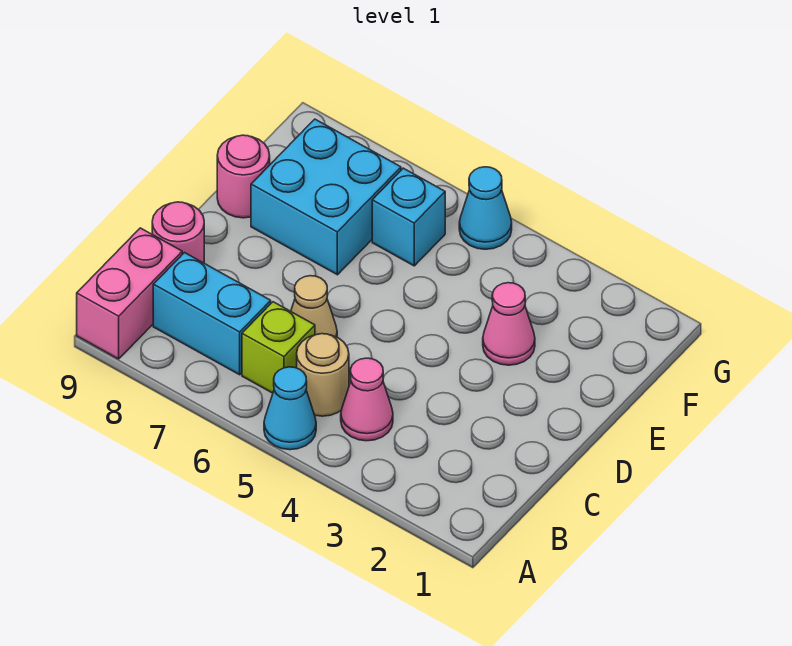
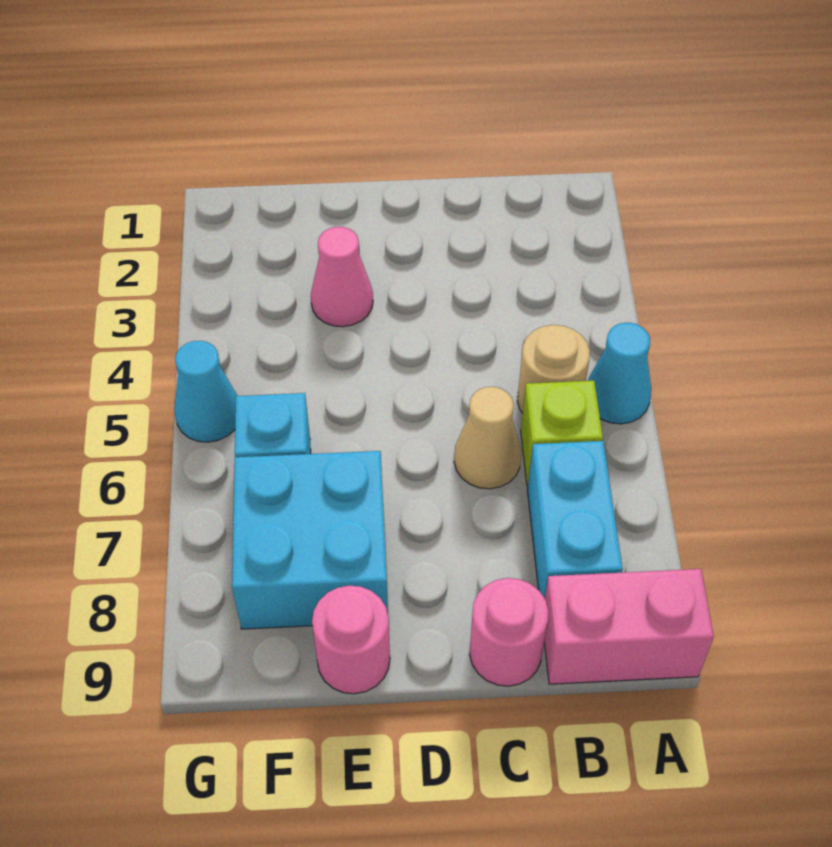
pink cone B4 level 1 -> none

